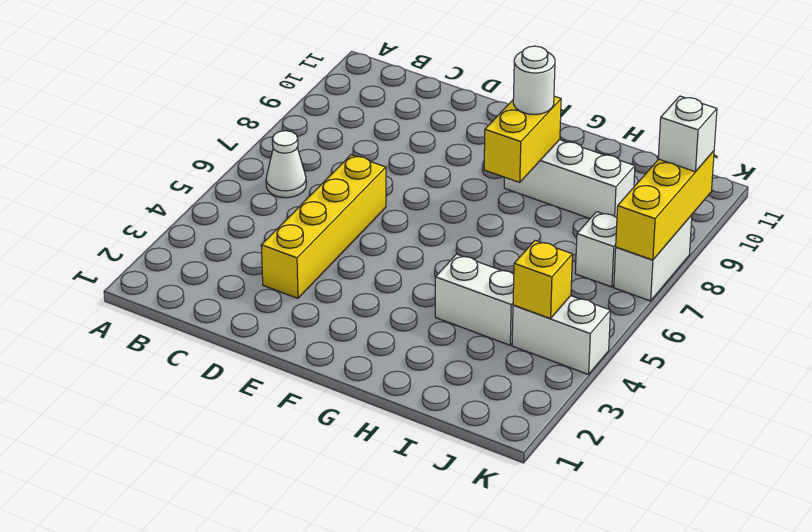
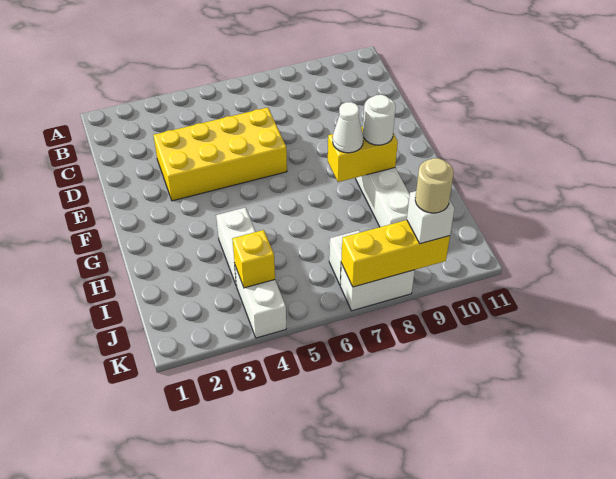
white cone B6 level 1 -> white cone G8 level 3
yellow brick D3:D6 level 1 -> yellow brick D3:E6 level 1
none -> tan round brick K9 level 4

